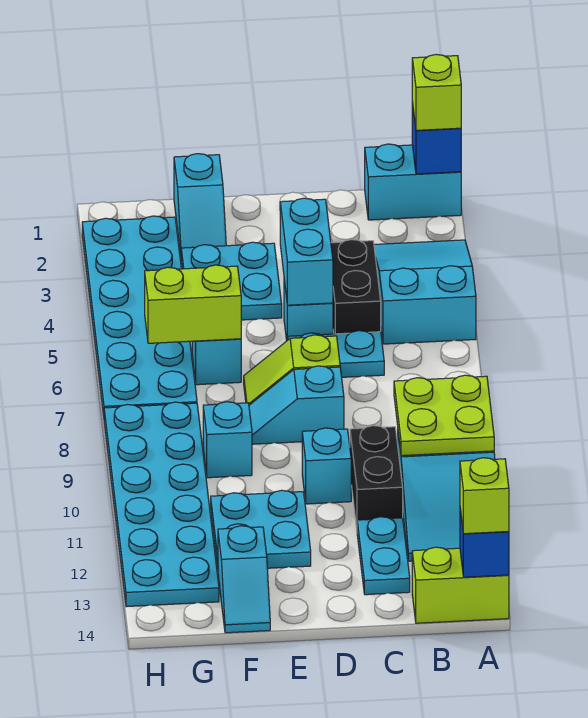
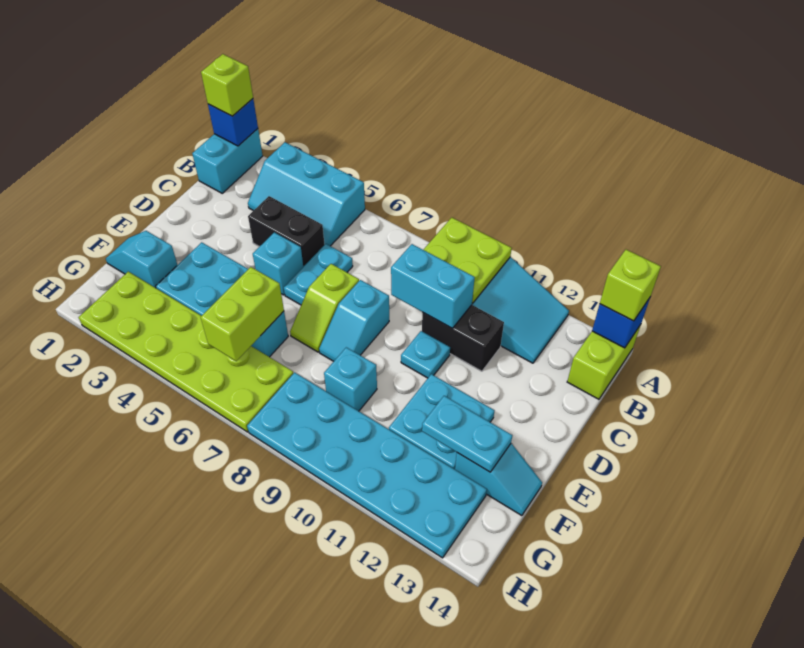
cyan slope A3:B5 level 1 top 5 -> cyan slope A3:B5 level 1 top A
cyan plate C12:C13 level 1 -> cyan plate F12:F13 level 2
cyan brick D4:D5 level 2 -> cyan brick C9:C10 level 2
cyan brick D10 level 1 -> cyan plate D10 level 1
cyan slope F1:F2 level 1 top 1 -> cyan slope F1:F2 level 1 top 2
cyan plate G2:H7 level 1 -> lime plate G2:H7 level 1

